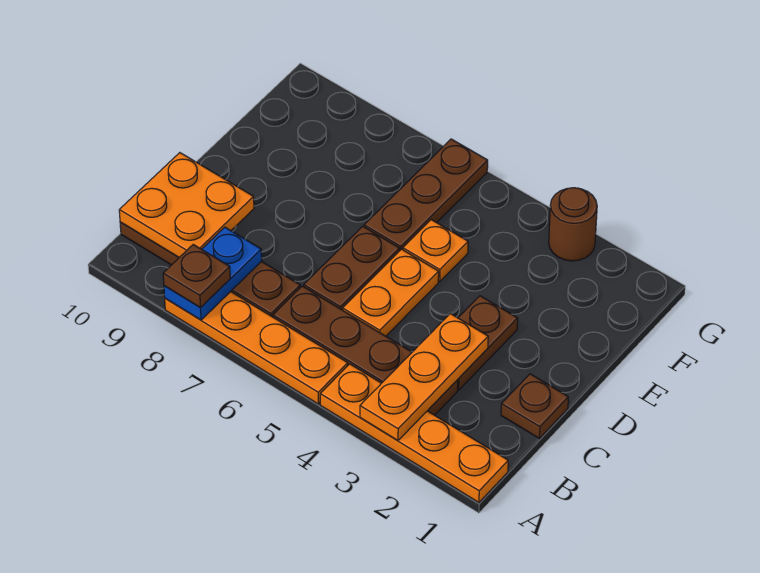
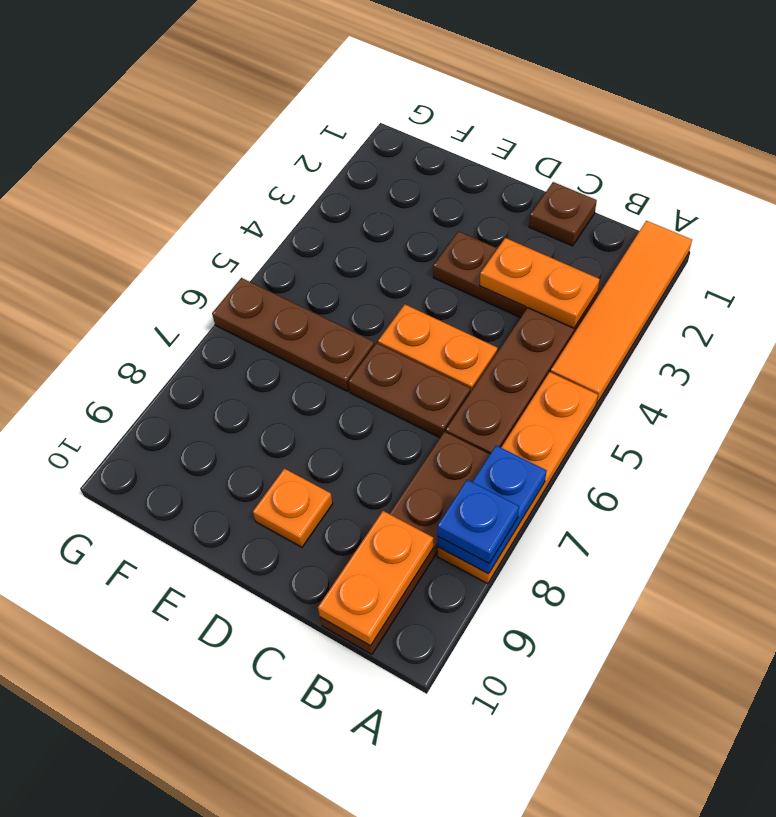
orange plate A1:A4 level 1 -> orange tile A1:A4 level 1
orange plate A3:C3 level 2 -> orange plate B3:C3 level 2
blue plate A8:B8 level 2 -> blue plate A7:A8 level 2
brown plate A8 level 3 -> blue plate A8 level 3
orange plate B9:C10 level 2 -> orange plate B9:B10 level 2
orange plate E5 level 1 -> orange plate D9 level 1
brown round brick G3 level 1 -> none

